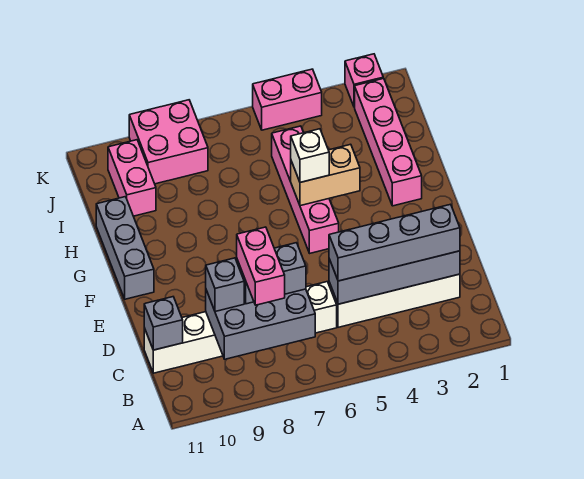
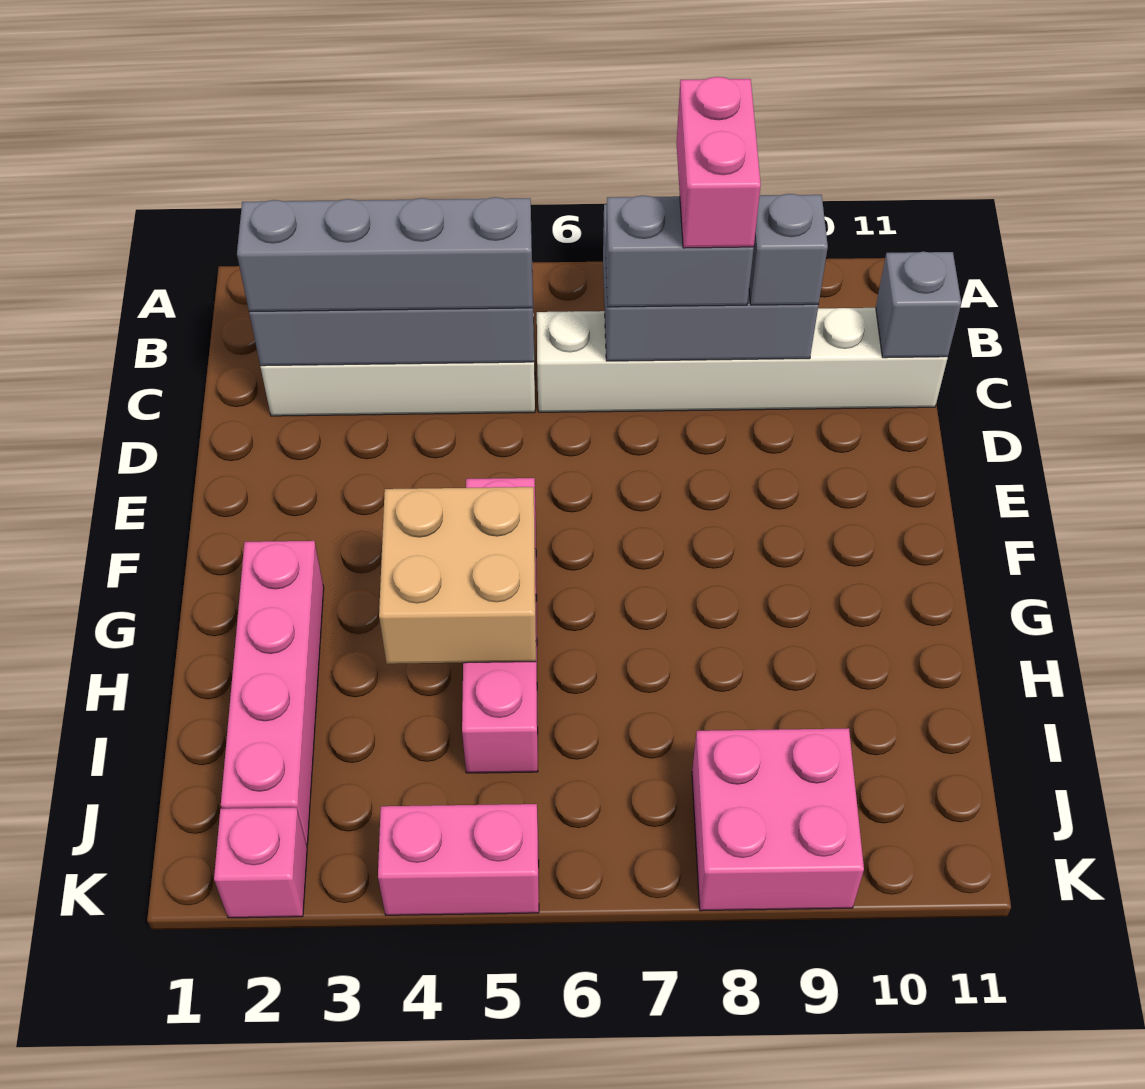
grey brick F11:H11 level 1 -> none
tan brick G4:G5 level 2 -> tan brick G4:H5 level 2
white brick G5 level 3 -> none
pink brick I10:J10 level 1 -> none

